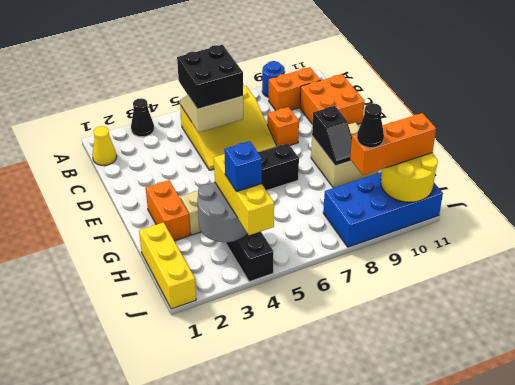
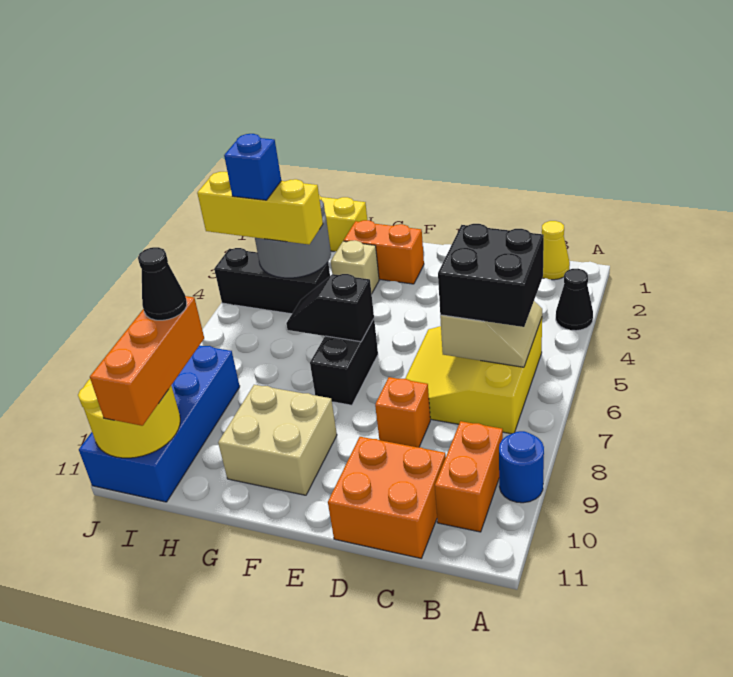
black slope F9:G9 level 2 top F -> black slope F6:G6 level 2 top F

